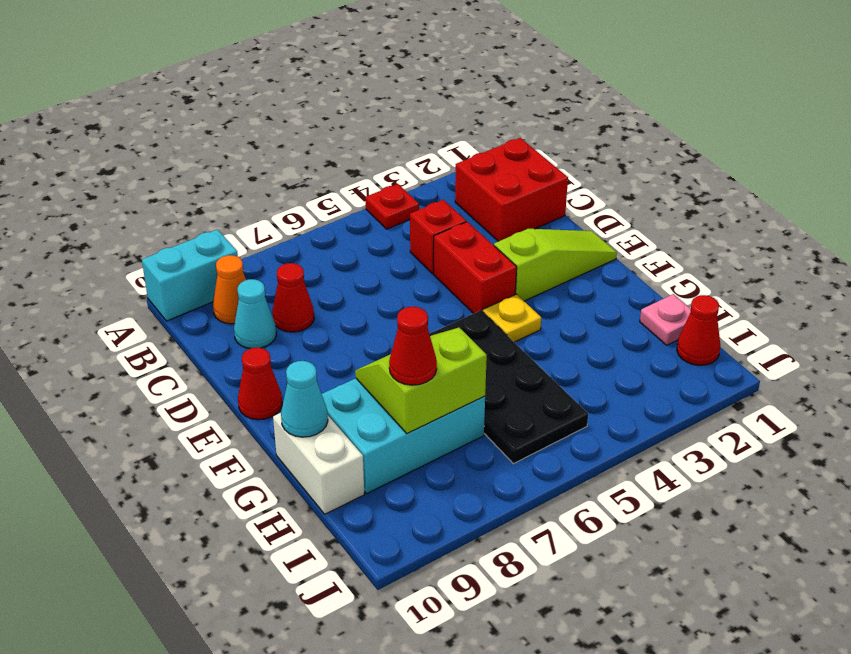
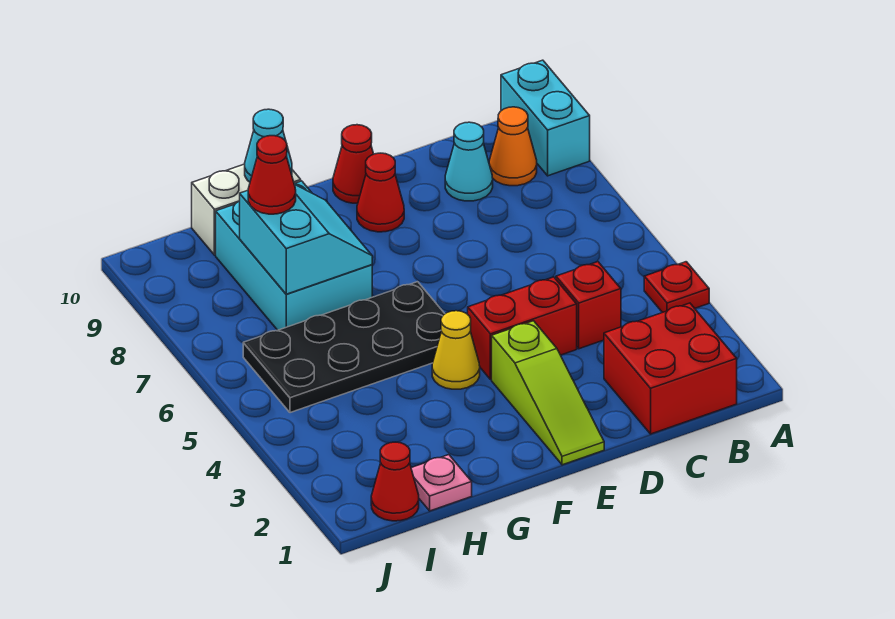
red cone C8 level 1 -> red cone E9 level 1
yellow plate F4 level 1 -> yellow cone F4 level 1
lime slope G7:H8 level 2 top H -> cyan slope G7:H8 level 2 top H

